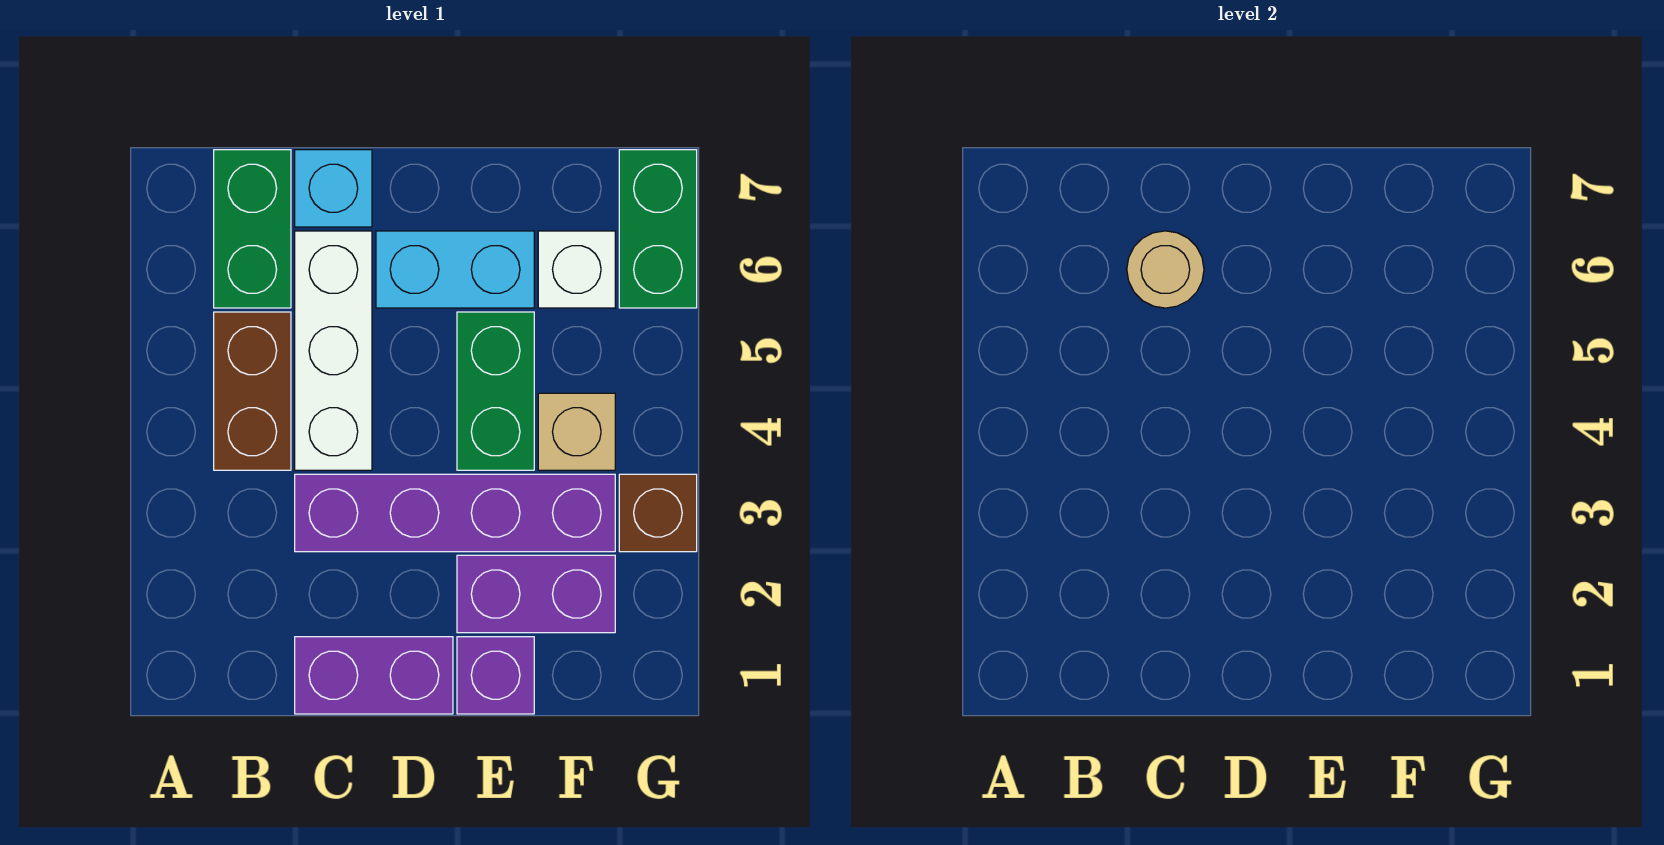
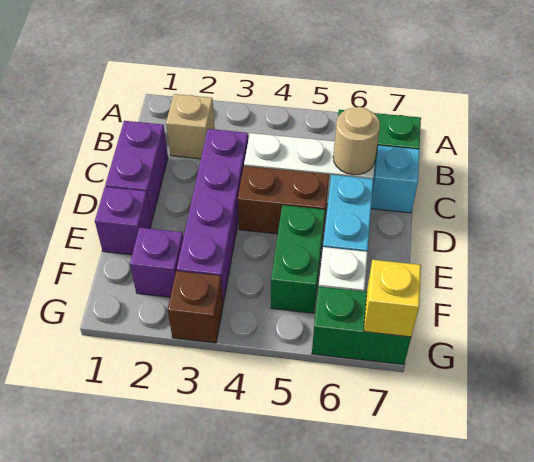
brown brick B4:B5 level 1 -> brown brick D4:D5 level 1
purple brick E2:F2 level 1 -> purple brick F2 level 1
green brick E4:E5 level 1 -> green brick E5:F5 level 1
tan brick F4 level 1 -> tan brick B2 level 1
none -> yellow brick G7 level 2

